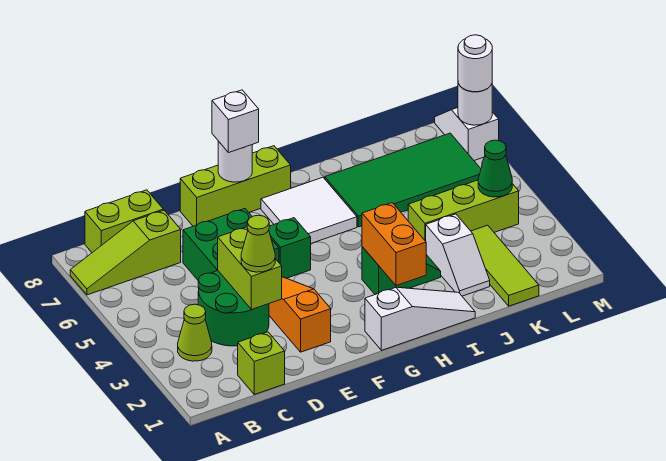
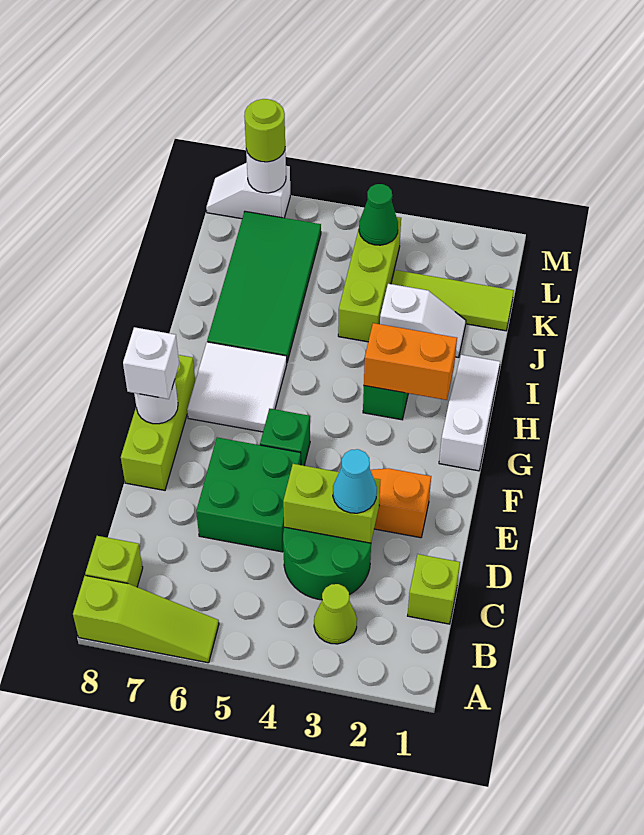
lime slope A7:C7 level 1 top C -> lime slope A6:A8 level 1 top 8
lime brick B8:C8 level 1 -> lime brick B8 level 1
lime cone D3 level 3 -> cyan cone D3 level 3
white round brick M7 level 3 -> lime round brick M7 level 3

